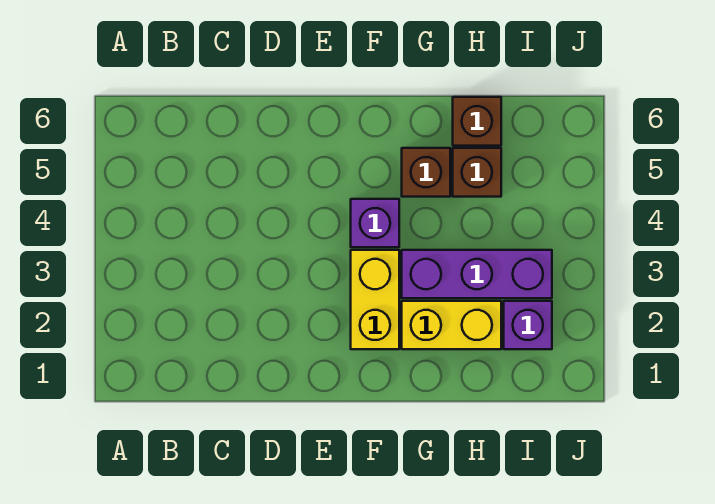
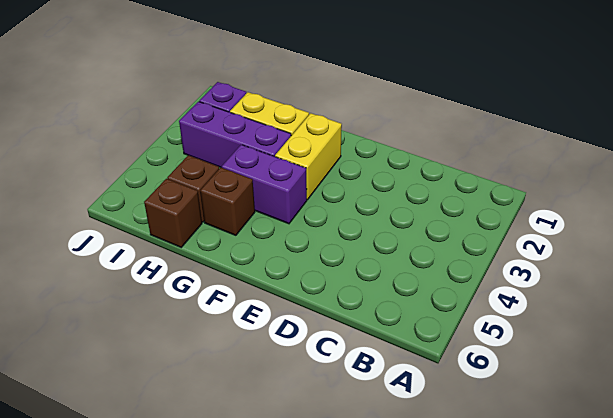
purple brick F4 level 1 -> purple brick F4:G4 level 1

